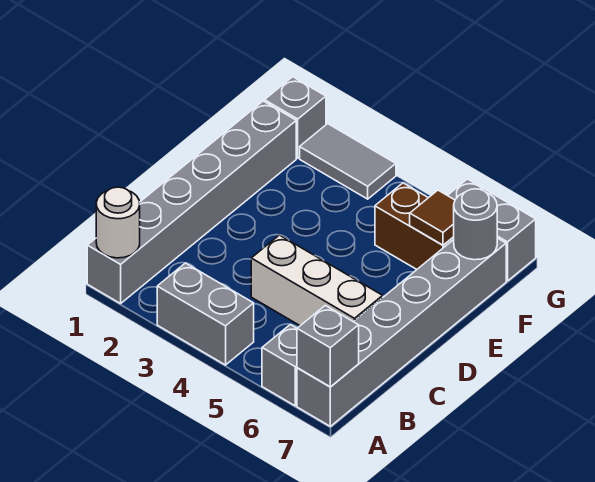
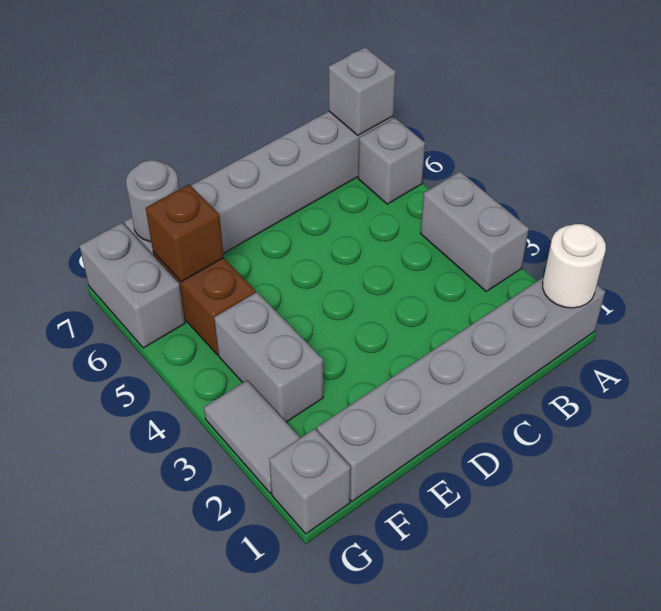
white brick C4:C6 level 1 -> none
none -> grey brick F3:F4 level 1
brown tile F6 level 2 -> brown brick F6 level 2

